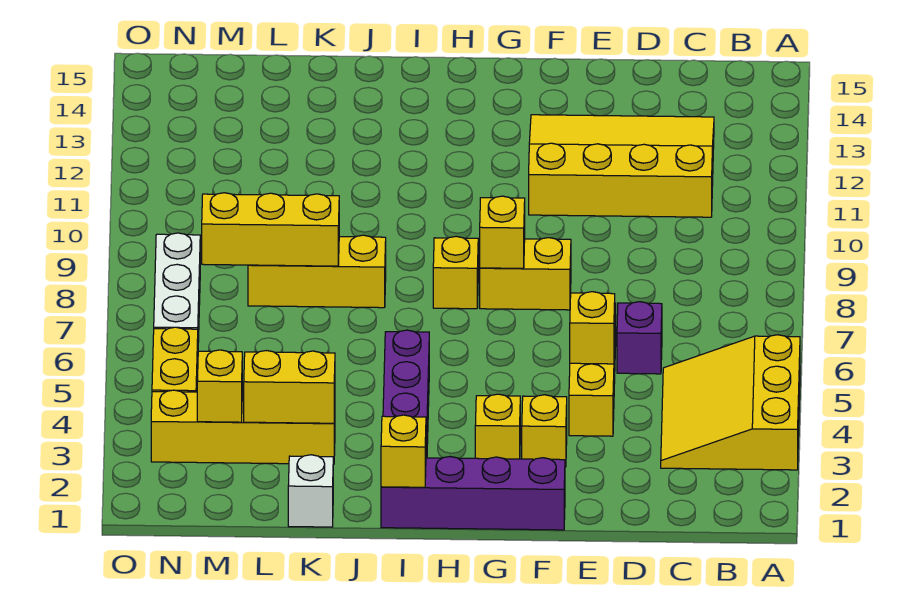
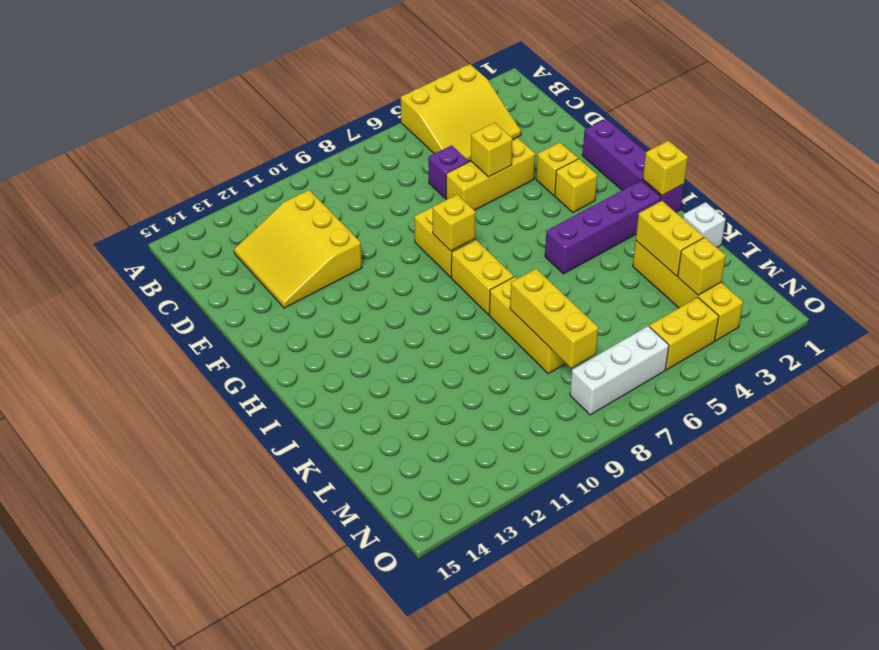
yellow slope C11:F13 level 1 top 11 -> yellow slope C11:E13 level 1 top 11
yellow brick H8 level 1 -> yellow brick H8:I8 level 1

